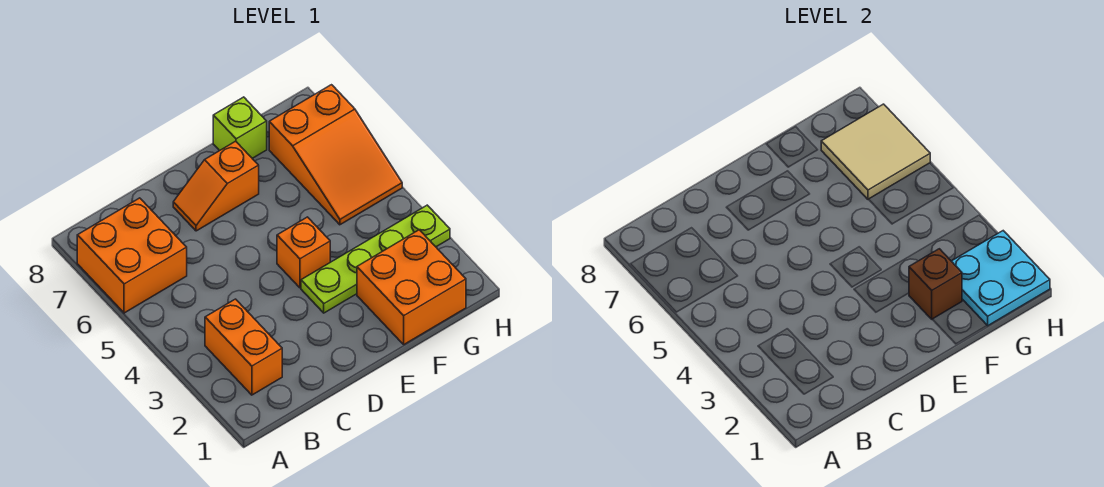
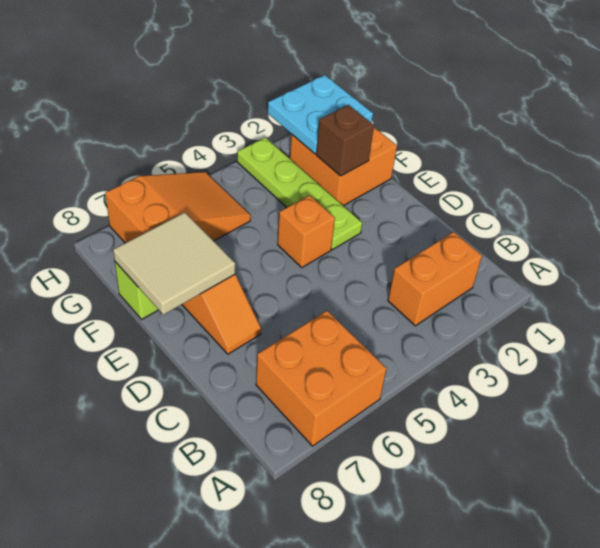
tan tile G6:H7 level 2 -> tan tile E7:F8 level 2

